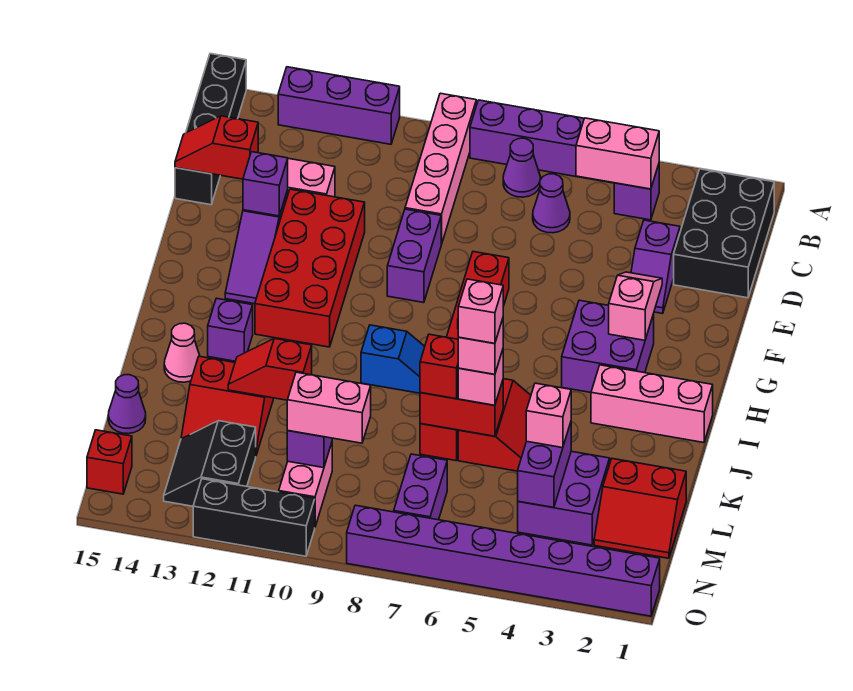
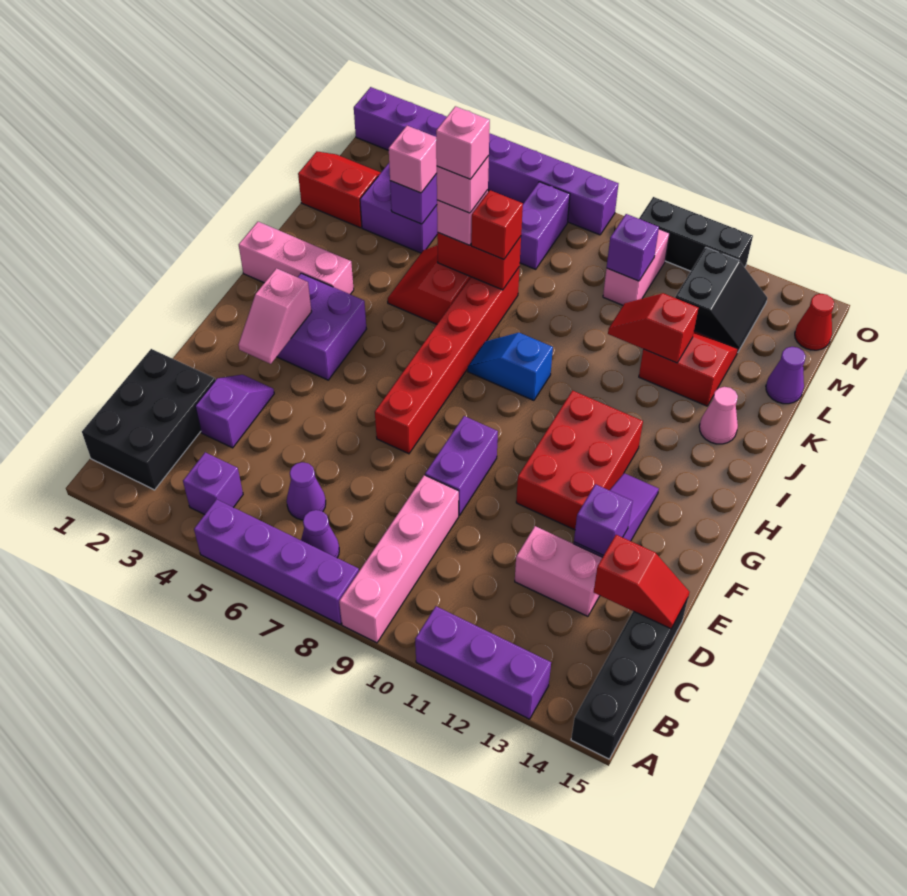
pink brick B4:B5 level 2 -> none
red brick E11:H12 level 1 -> red brick F11:H12 level 1
purple brick I13 level 1 -> none
red slope K11:K12 level 2 top 11 -> red slope K11:K12 level 2 top 12
pink brick M9:M10 level 3 -> none
red brick N15 level 1 -> red cone N15 level 1

